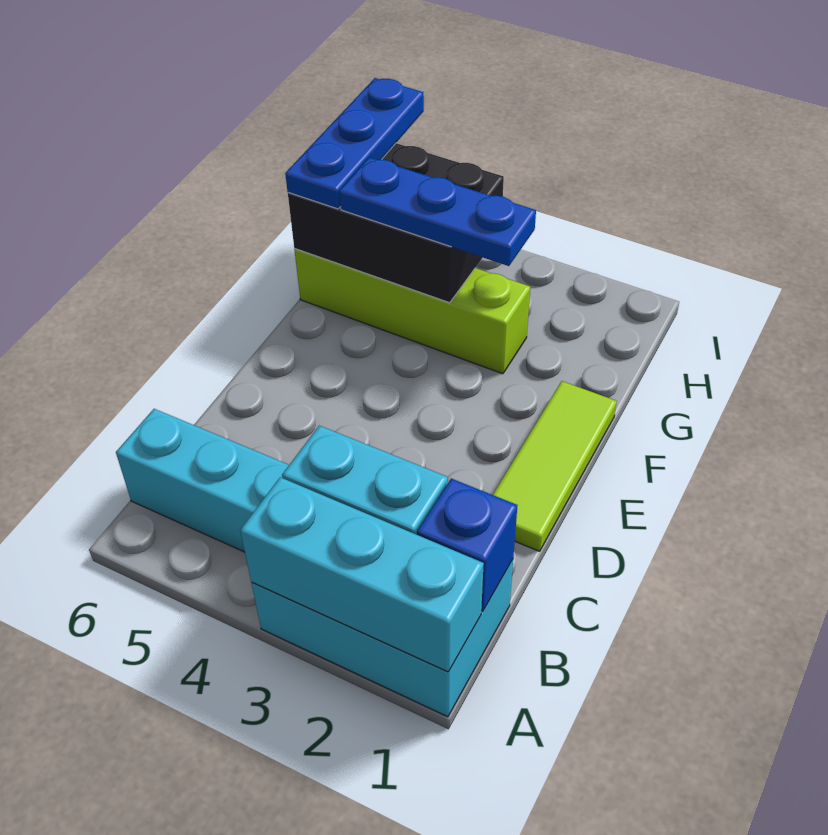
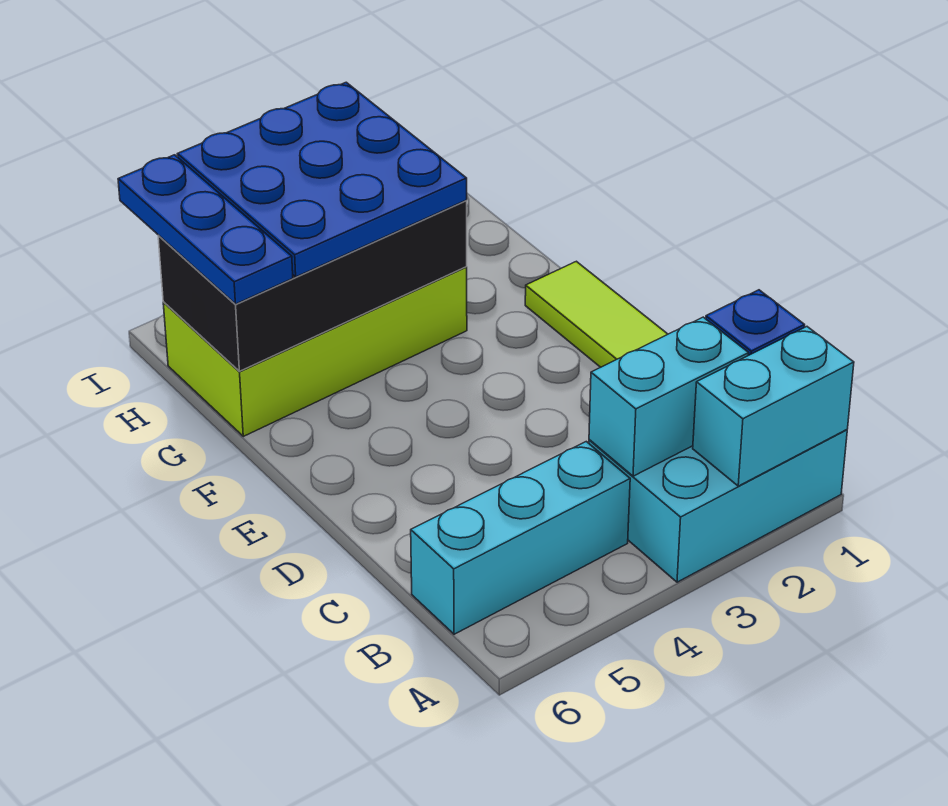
cyan brick A1:A3 level 2 -> cyan brick A1:A2 level 2
lime brick G3:G6 level 1 -> lime brick G3:H6 level 1
blue plate G3:G5 level 3 -> blue plate G3:I5 level 3
black brick G4:H6 level 2 -> black brick G3:H6 level 2

